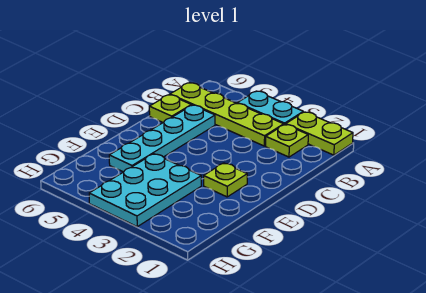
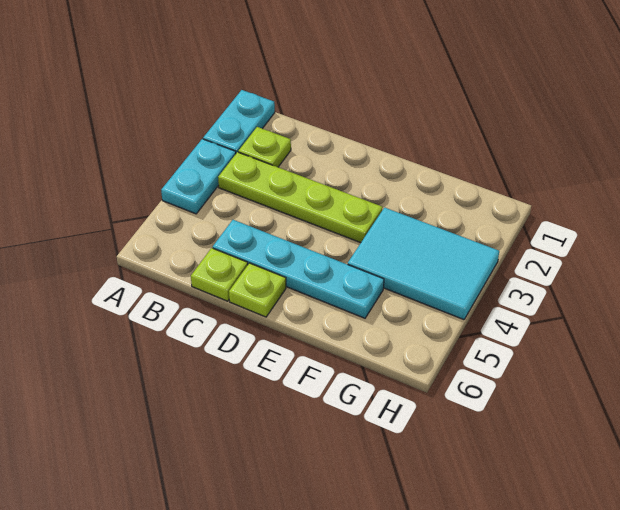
lime plate A1:A2 level 1 -> cyan plate A1:A2 level 1
lime plate B3:B6 level 1 -> lime plate B3:E3 level 1
lime plate E2 level 1 -> lime plate D6 level 1
cyan plate F3:H4 level 1 -> cyan tile F3:H4 level 1

